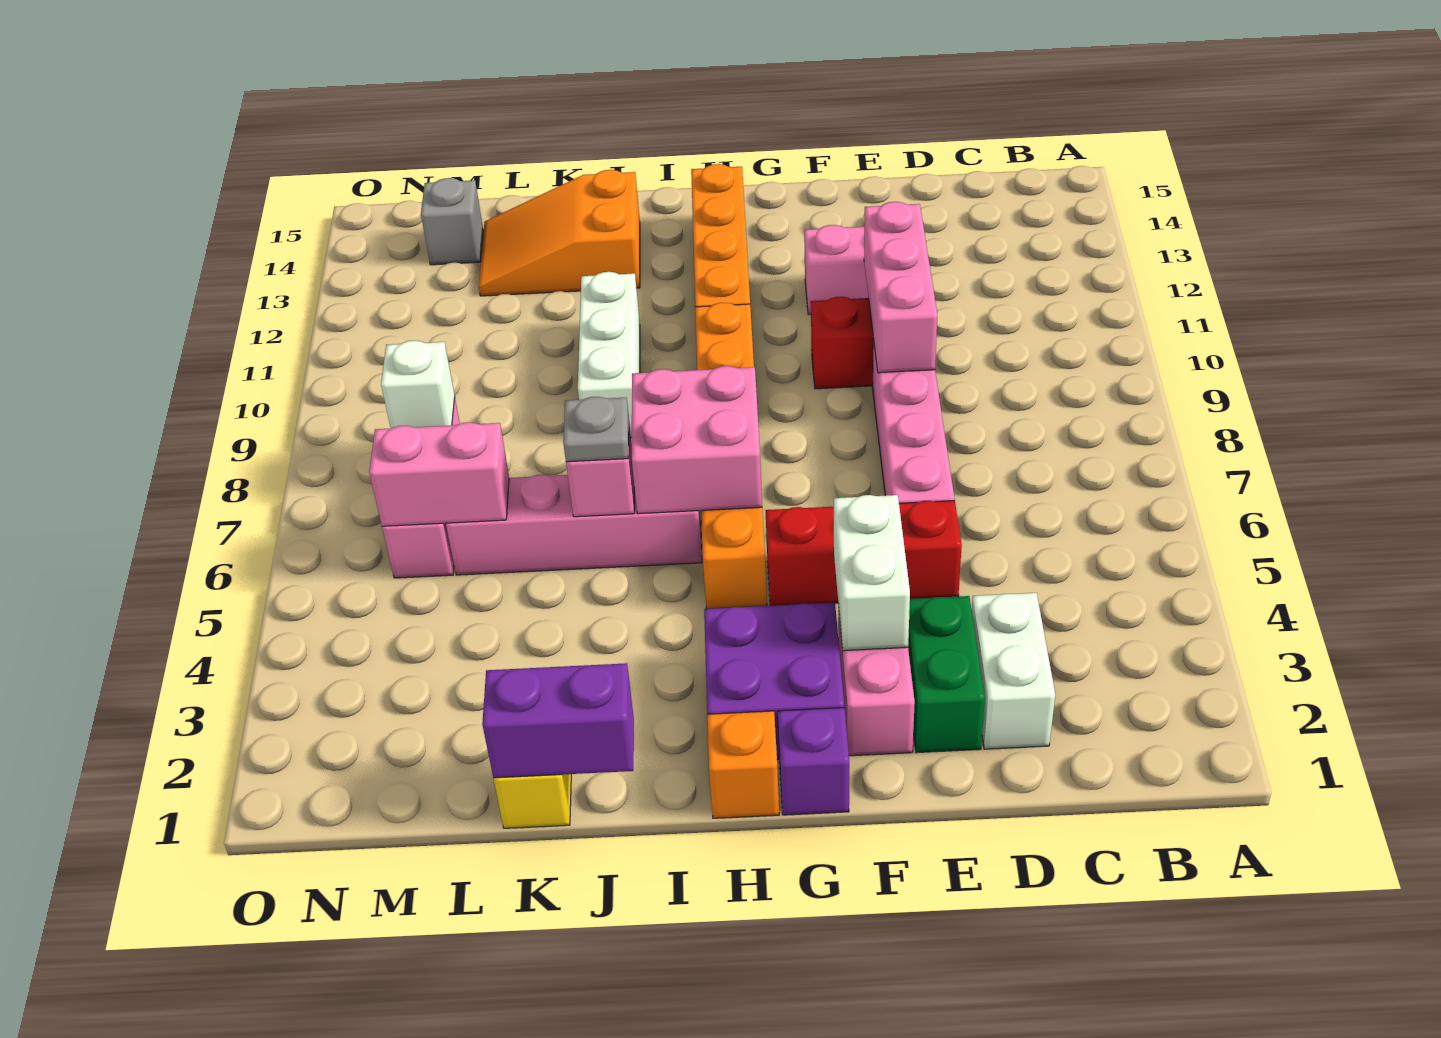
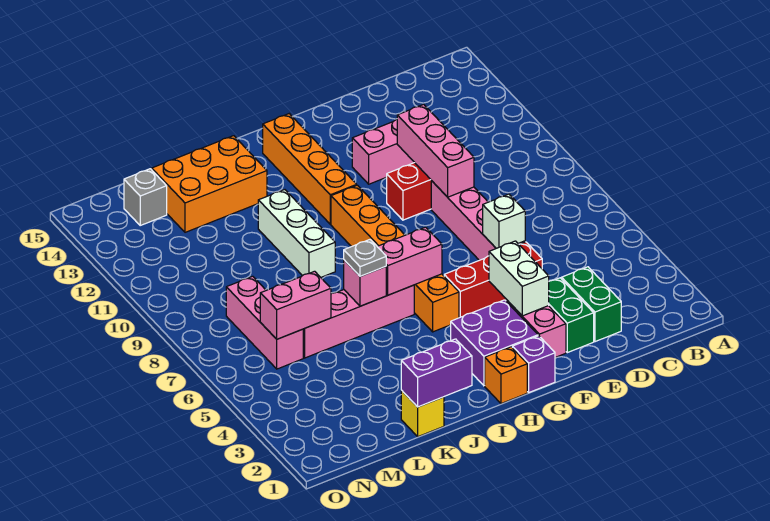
white brick D2:D3 level 1 -> green brick D2:D3 level 1
pink brick H6:I7 level 2 -> pink brick H6:I6 level 2
orange slope J13:L14 level 1 top J -> orange brick J13:L14 level 1
white brick M8 level 2 -> white brick E6 level 2

